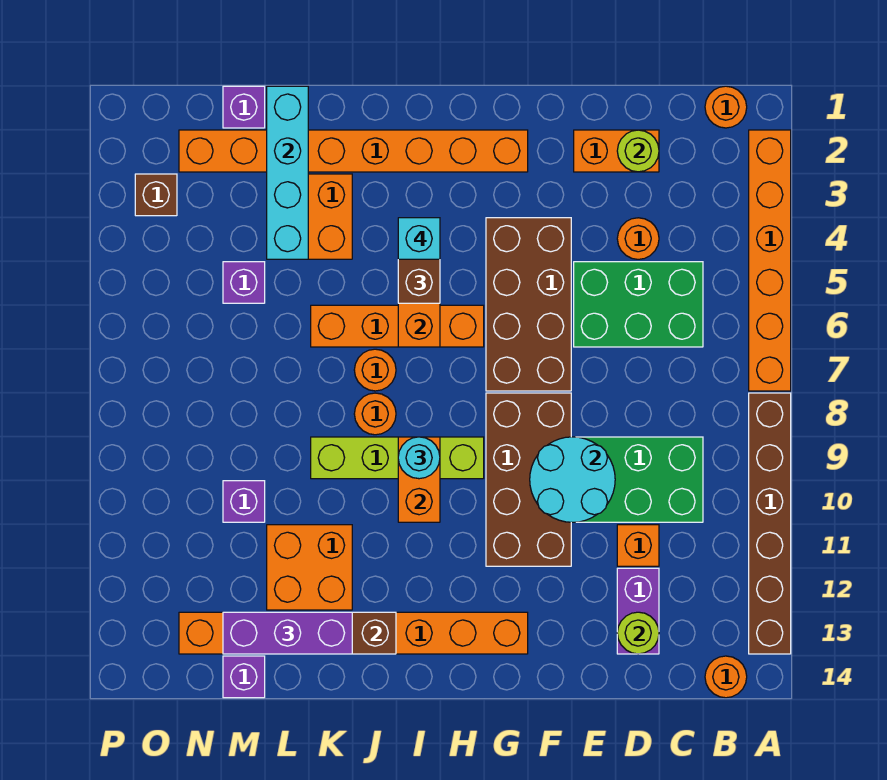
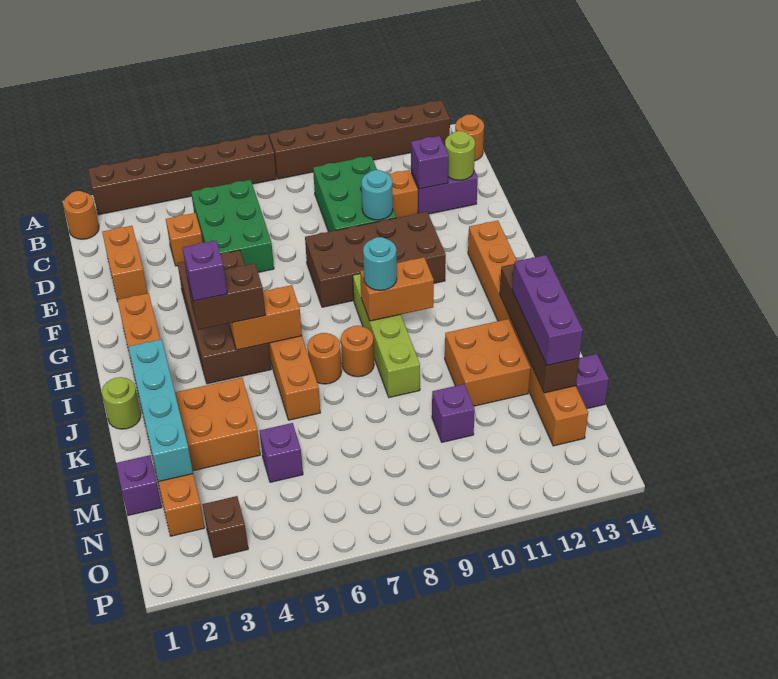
orange brick A2:A7 level 1 -> brown brick A2:A7 level 1
lime round brick D2 level 2 -> lime round brick J1 level 1
orange round brick D4 level 1 -> orange brick D4 level 1
none -> purple brick D12 level 2
cyan round brick E9:F10 level 2 -> cyan round brick E10 level 2
brown brick F4:G7 level 1 -> brown brick F4:I5 level 1
cyan brick I4 level 4 -> purple brick I4 level 4
cyan brick L1:L4 level 2 -> cyan brick J2:M2 level 2

